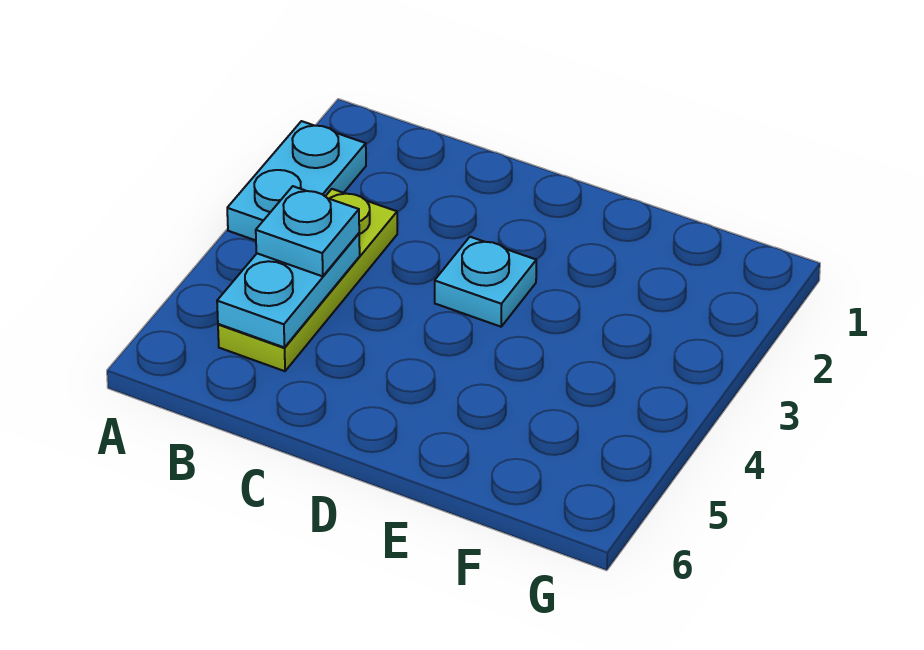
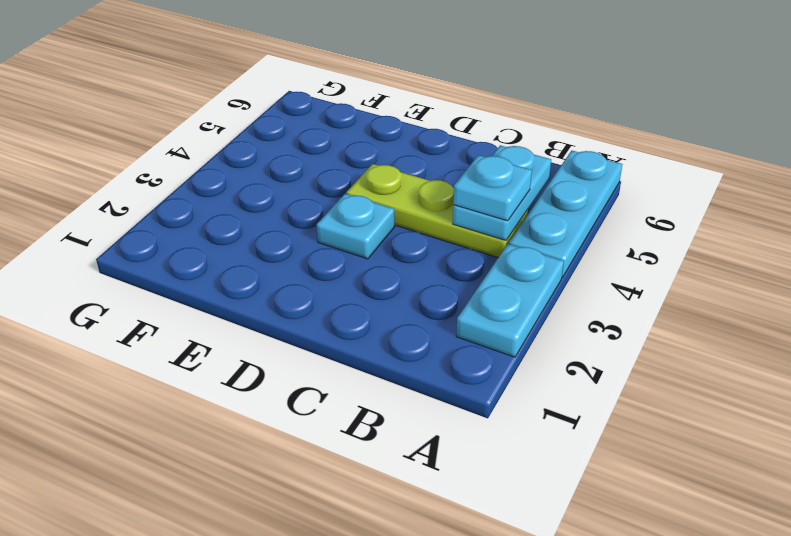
none -> cyan plate A4:A6 level 1
lime plate B3:B5 level 1 -> lime plate B4:D4 level 1

